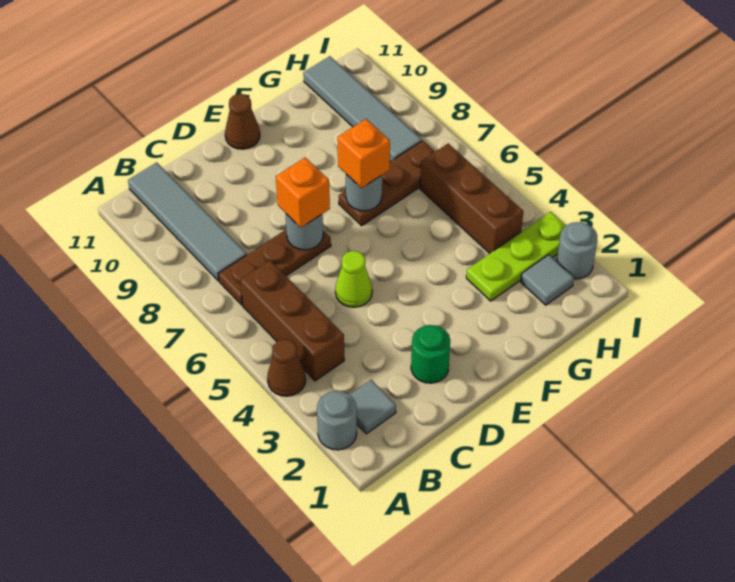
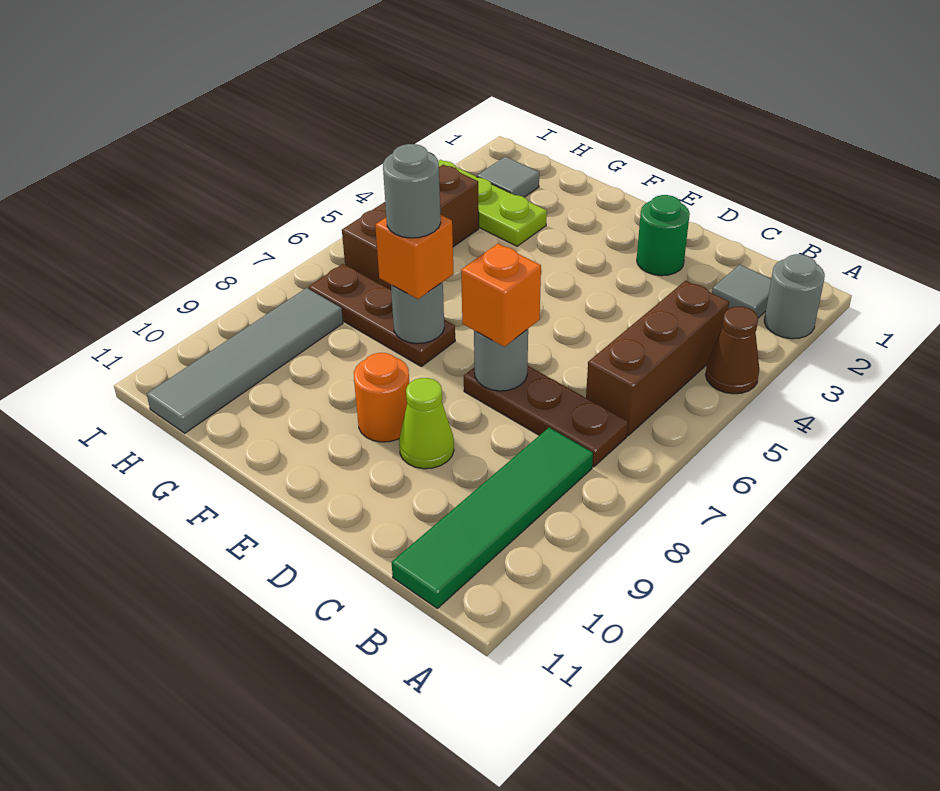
grey tile B8:B11 level 1 -> green tile B8:B11 level 1
lime cone D5 level 1 -> lime cone D9 level 1
none -> orange round brick E9 level 1
brown cone E11 level 1 -> none
grey round brick I2 level 1 -> grey round brick F7 level 4

